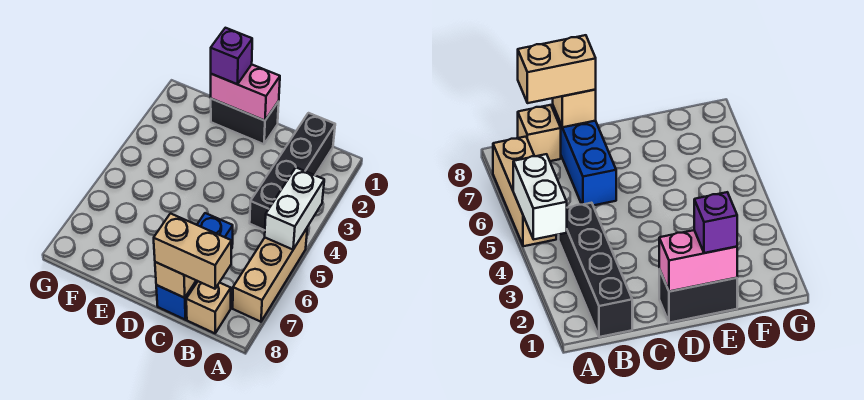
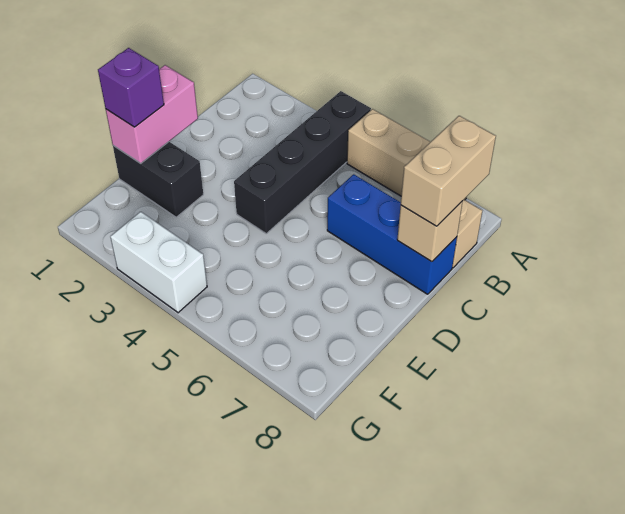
white brick A4:A5 level 2 -> white brick G3:G4 level 1
black brick B1:B4 level 1 -> black brick A4:D4 level 1
black brick D1:E1 level 1 -> black brick E1:E2 level 1

